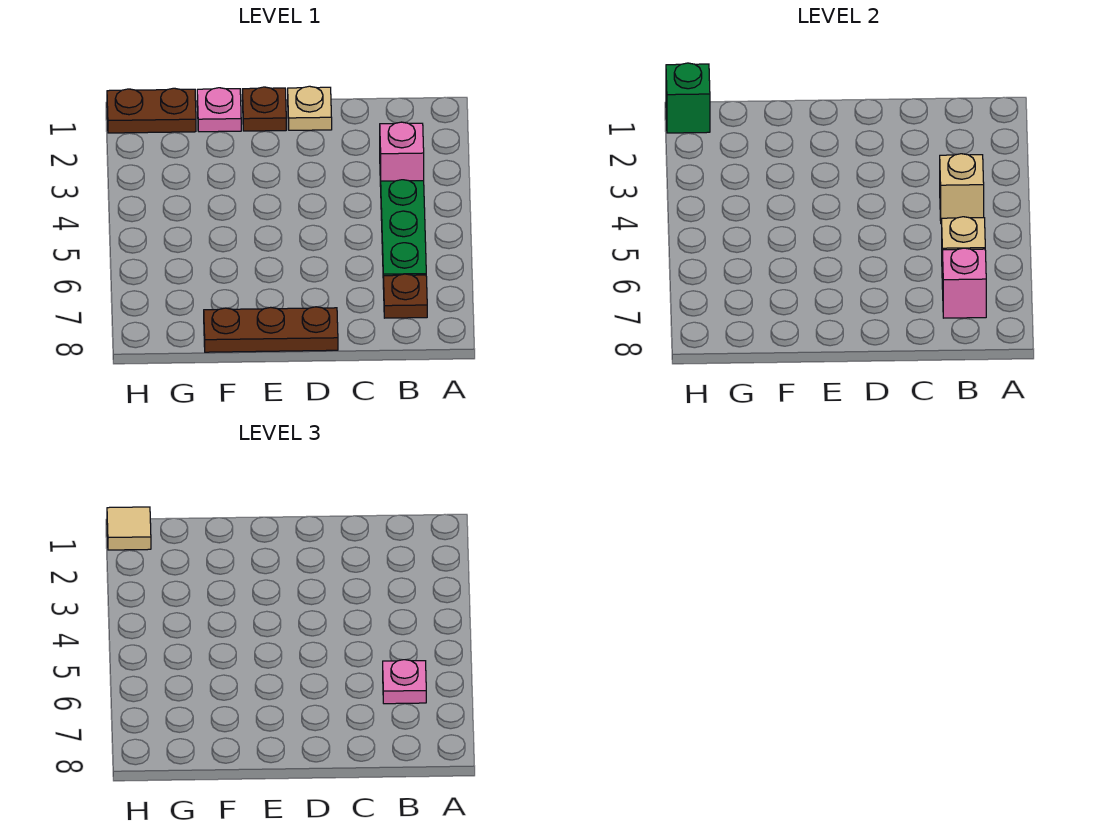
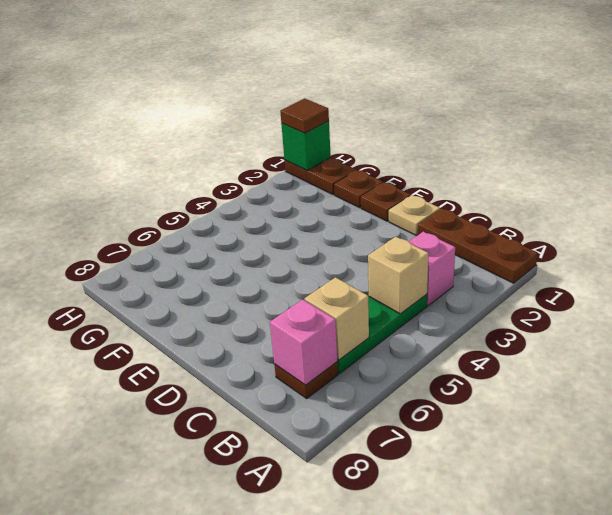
pink plate B6 level 3 -> none
brown plate D8:F8 level 1 -> brown plate A1:C1 level 1
pink plate F1 level 1 -> brown plate F1 level 1
tan tile H1 level 3 -> brown tile H1 level 3

